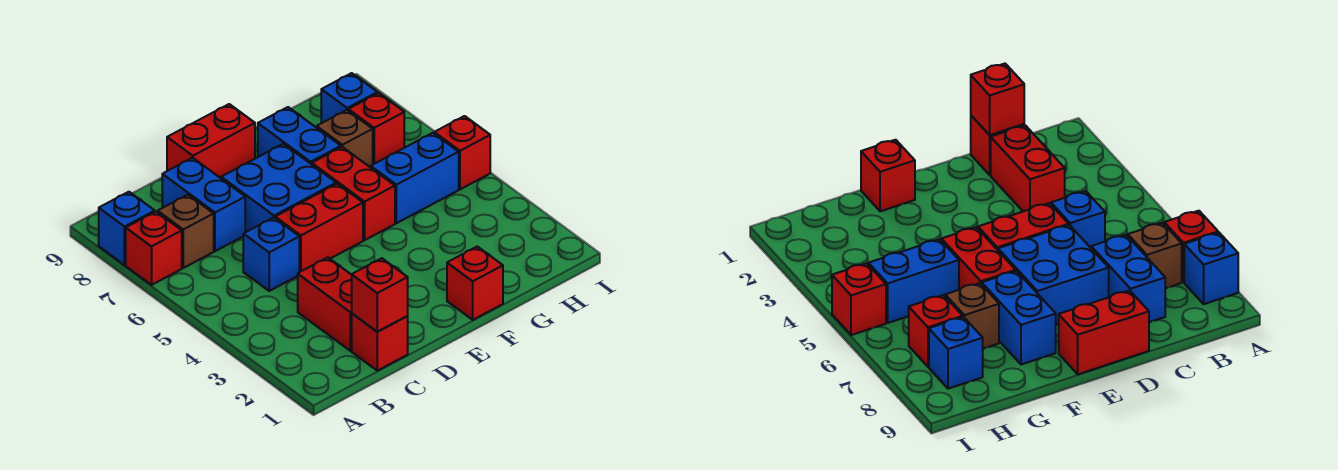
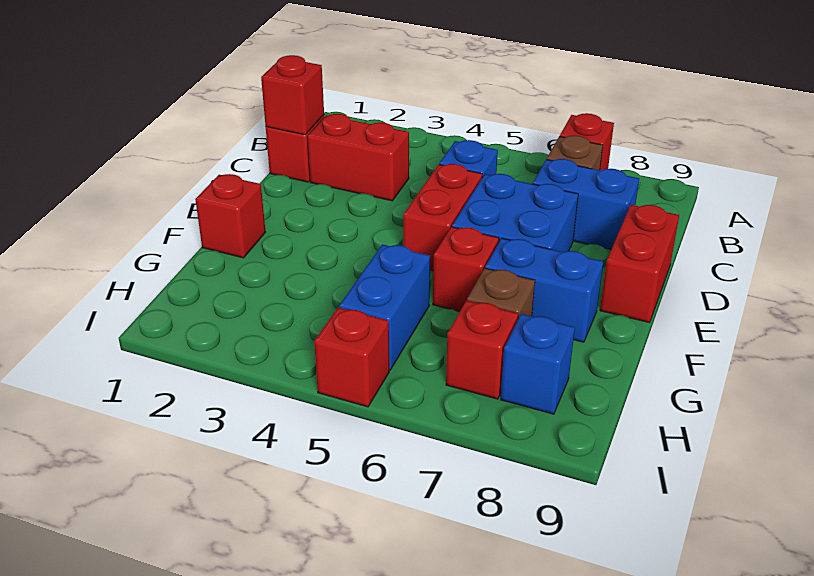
blue brick A8 level 1 -> none
red brick F5:F6 level 1 -> red brick F6 level 1

